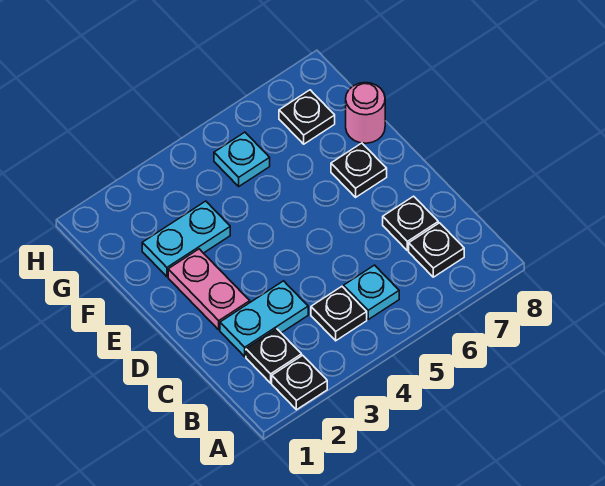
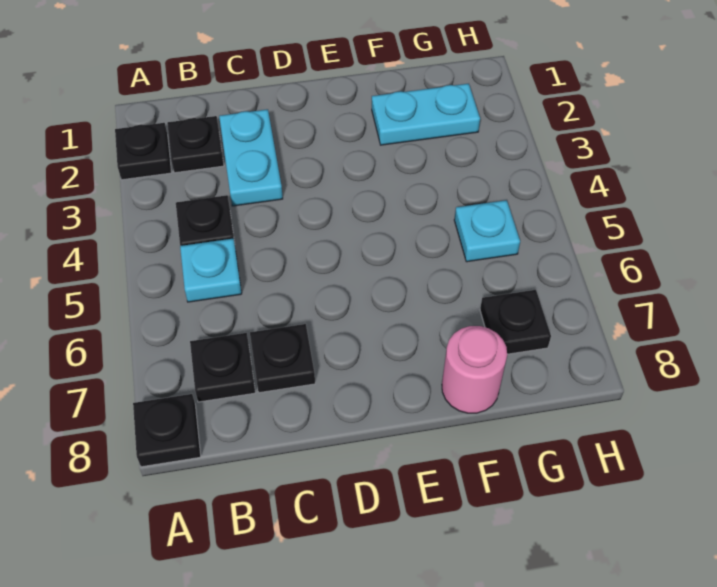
pink plate D2:E2 level 1 -> none
black plate E7 level 1 -> black plate A8 level 1
cyan plate F2:F3 level 1 -> cyan plate F2:G2 level 1

